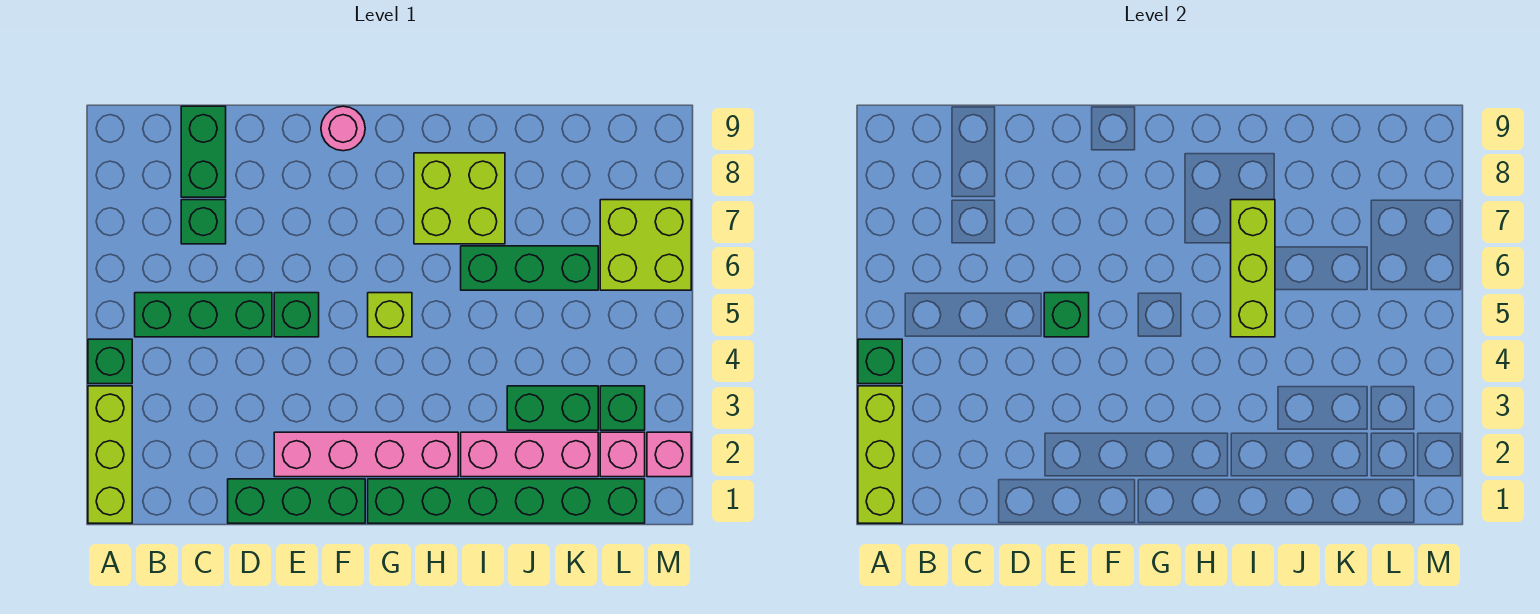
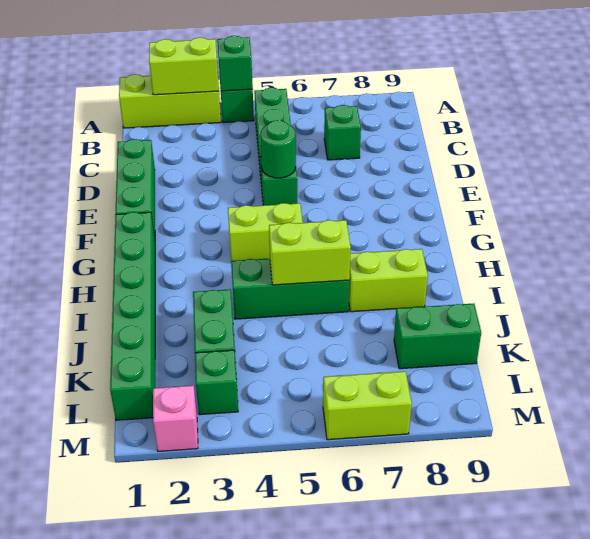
lime brick A1:A3 level 2 -> lime brick A2:A3 level 2
green brick C8:C9 level 1 -> green brick K8:K9 level 1
pink brick E2:H2 level 1 -> none
green brick E5 level 2 -> green round brick E5 level 2
pink round brick F9 level 1 -> none
lime brick G5 level 1 -> lime brick G4:G5 level 1
lime brick H7:I8 level 1 -> lime brick I7:I8 level 1
pink brick I2:K2 level 1 -> none
lime brick I5:I7 level 2 -> lime brick I5:I6 level 2
green brick I6:K6 level 1 -> green brick I4:I6 level 1
pink brick L2 level 1 -> none
lime brick L6:M7 level 1 -> lime brick M6:M7 level 1

